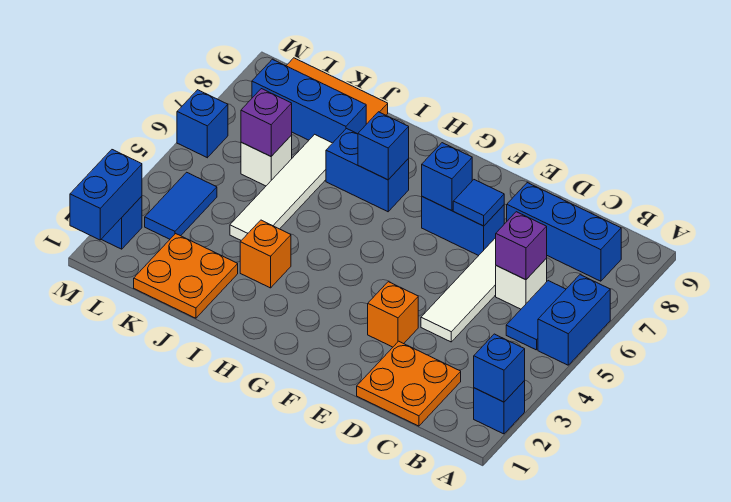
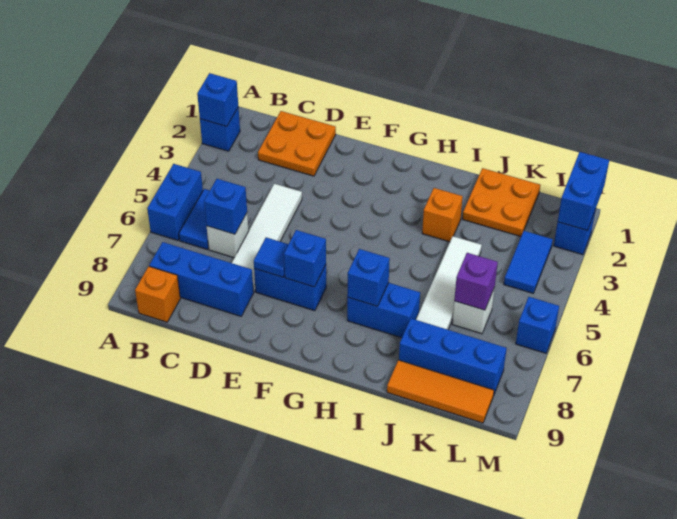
purple brick C6 level 2 -> blue brick C6 level 2
orange brick E3 level 1 -> orange brick B9 level 1

